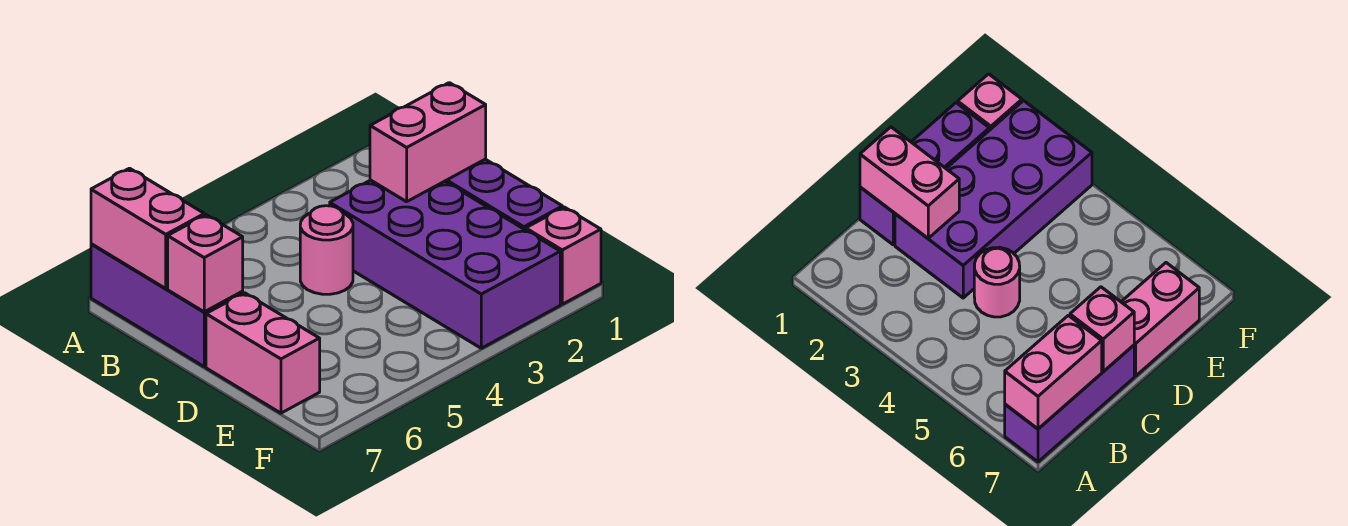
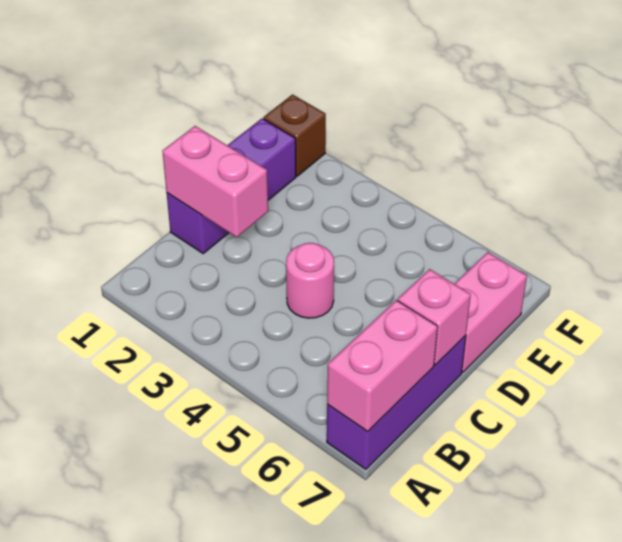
purple brick C2:F3 level 1 -> none
pink brick F1 level 1 -> brown brick F1 level 1

